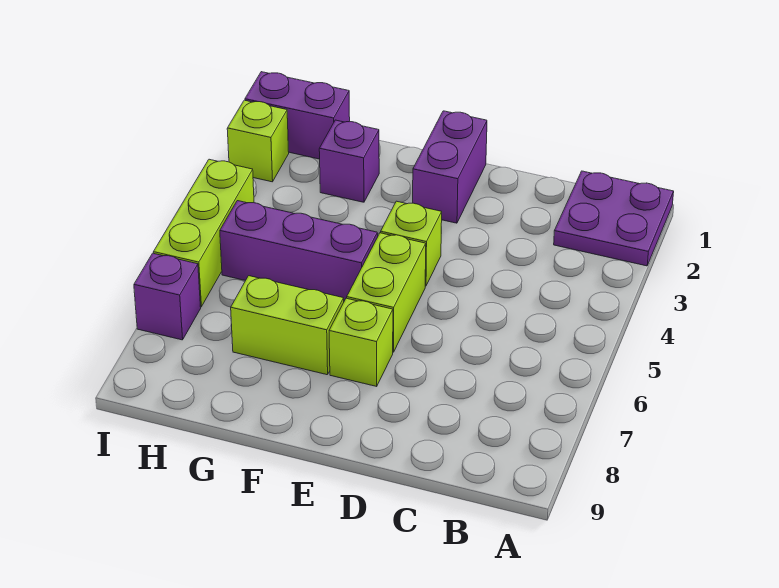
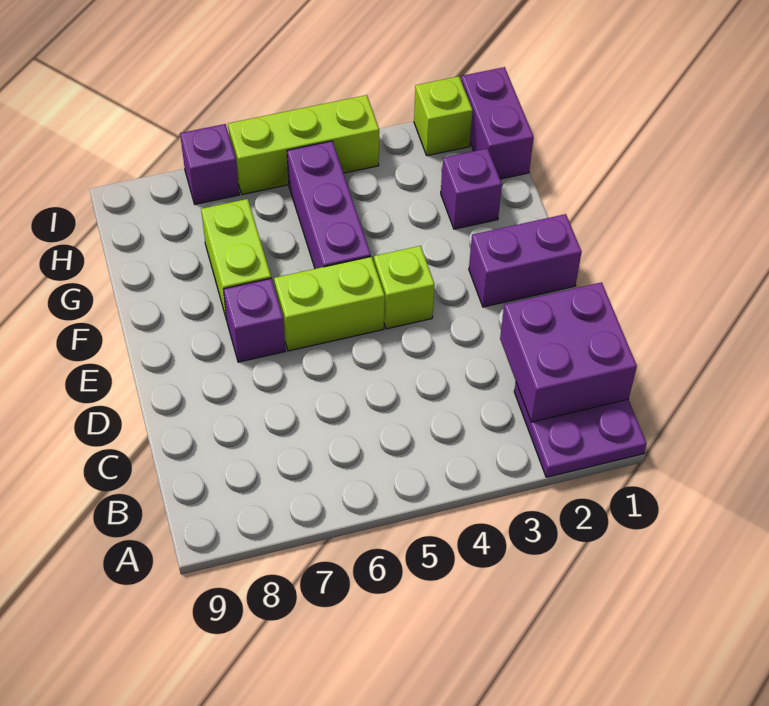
none -> purple brick B1:C2 level 2
lime brick E7 level 1 -> purple brick E7 level 1

